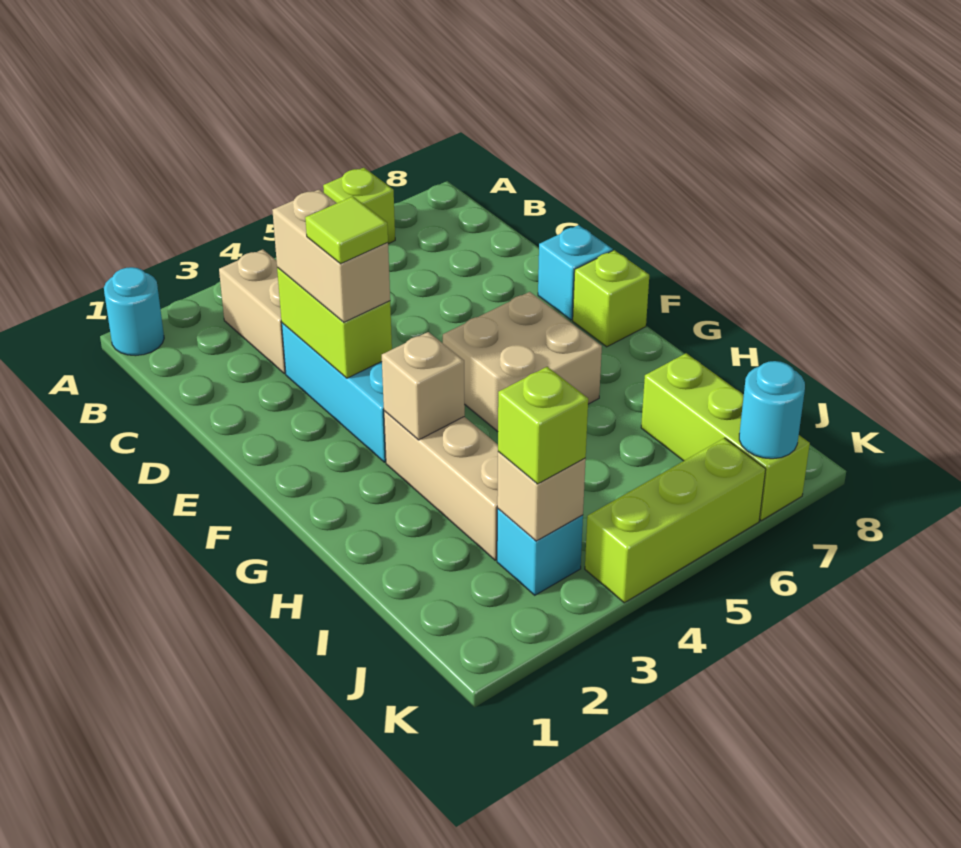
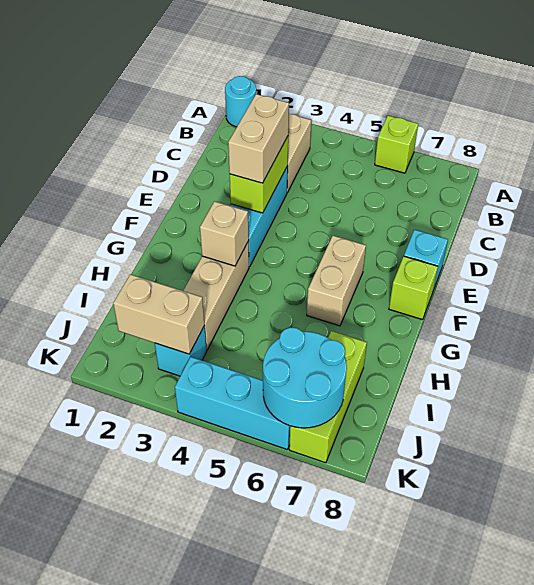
lime tile E3 level 4 -> none
tan brick F5:G6 level 1 -> tan brick F6:G6 level 1
tan brick J3 level 2 -> tan brick J2:J3 level 2
lime brick J3 level 3 -> none
lime brick K4:K6 level 1 -> cyan brick K4:K6 level 1
cyan round brick K7 level 2 -> cyan round brick J6:K7 level 2

